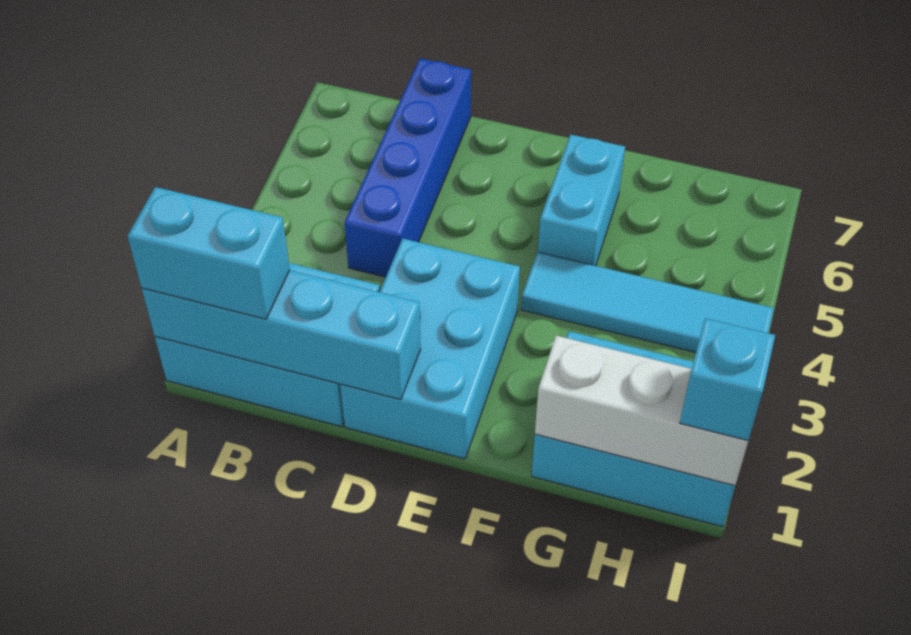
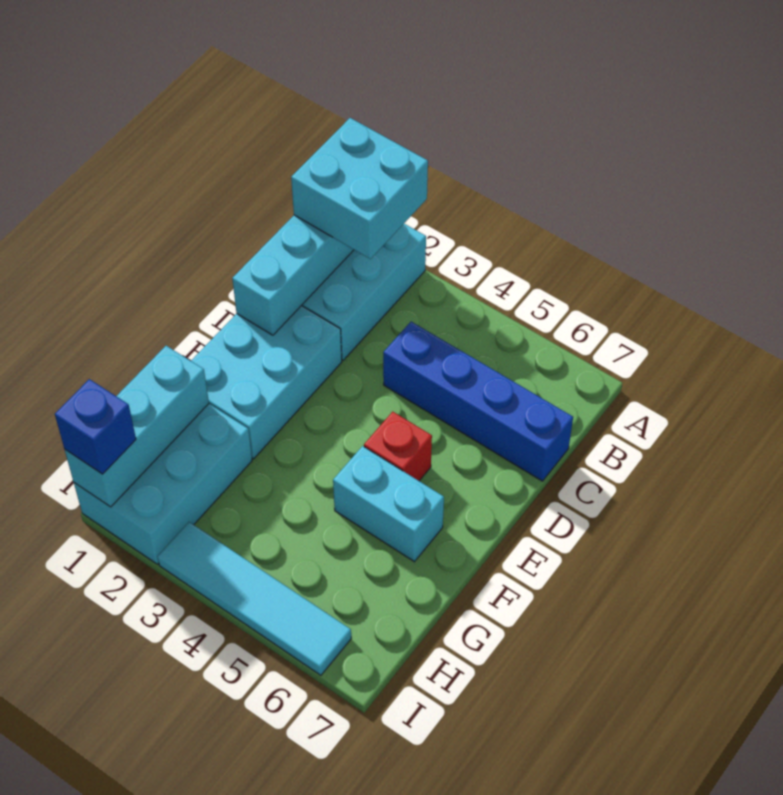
cyan brick A1:B1 level 3 -> cyan brick A1:B2 level 3
cyan brick D1:E3 level 1 -> cyan brick D1:F2 level 1
none -> red brick E5 level 1
cyan tile F4:I4 level 1 -> cyan tile I3:I6 level 1
white brick G1:I1 level 2 -> cyan brick G1:I1 level 2
cyan brick I1 level 3 -> blue brick I1 level 3

